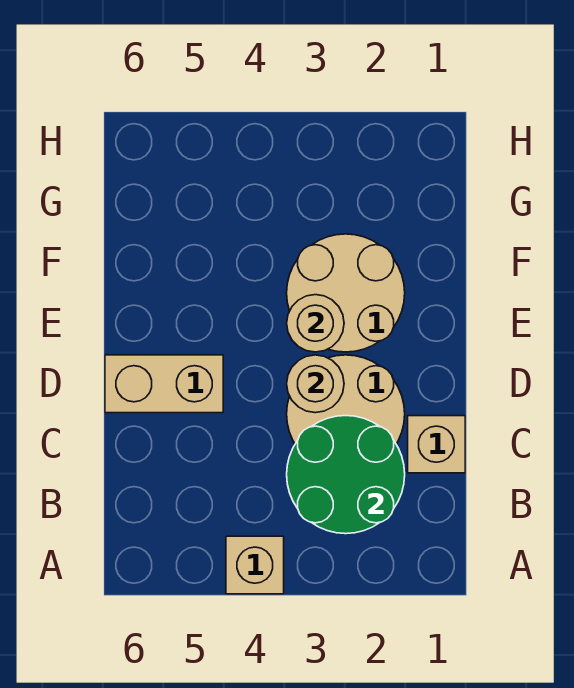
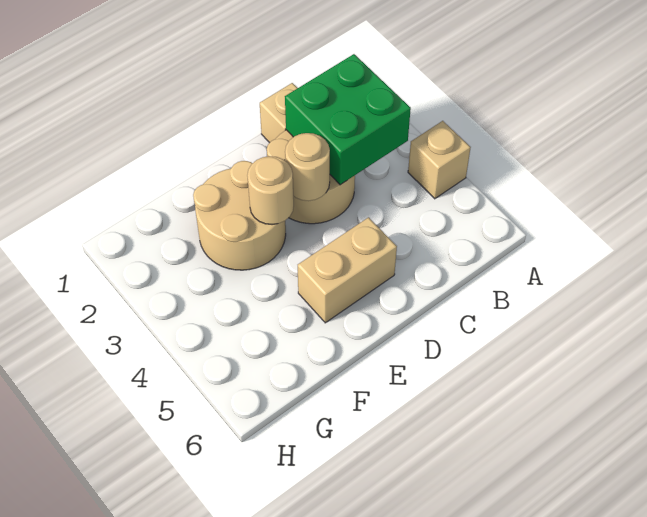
green round brick B2:C3 level 2 -> green brick B2:C3 level 2
tan brick D5:D6 level 1 -> tan brick D5:E5 level 1

